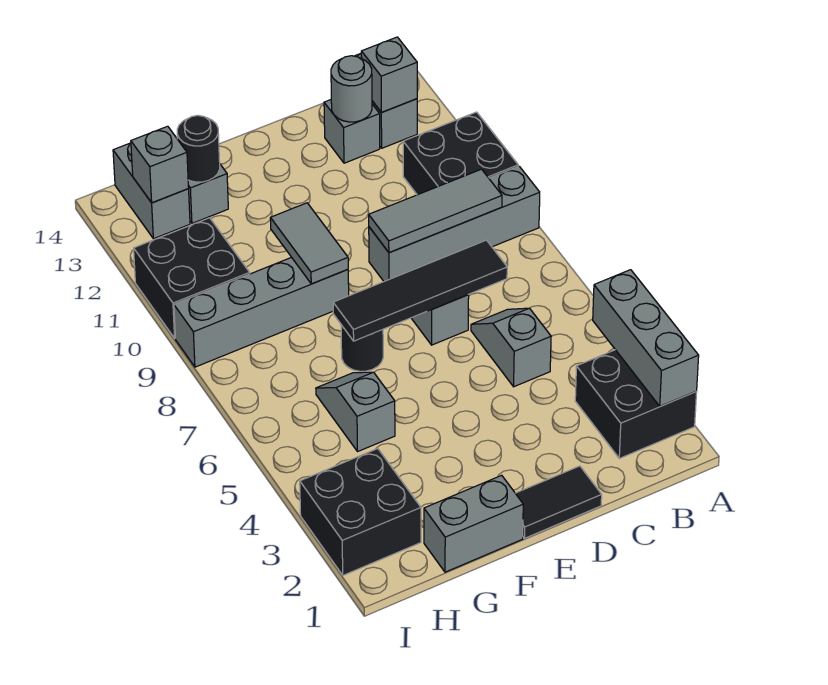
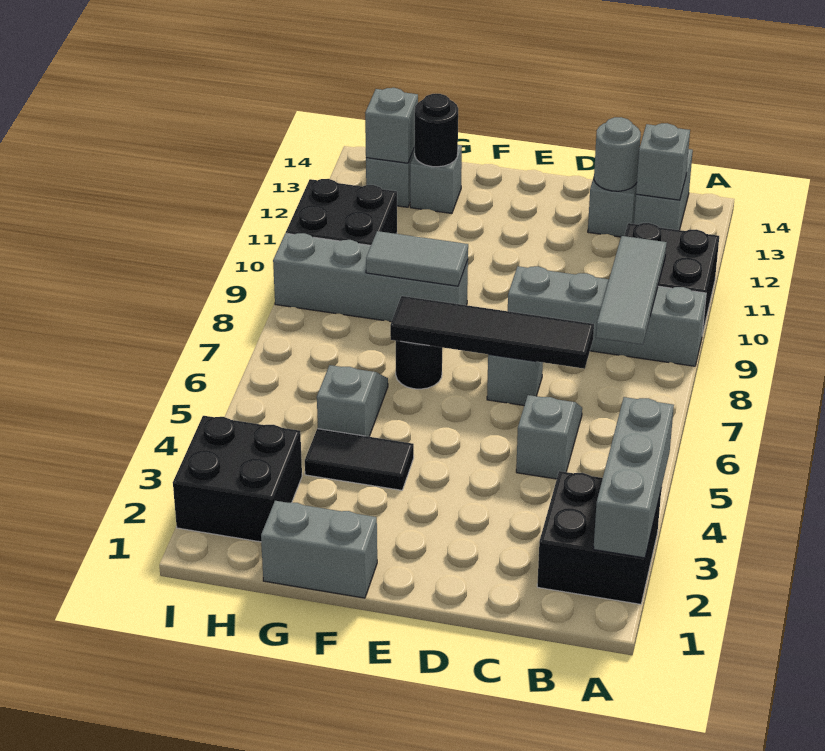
grey tile B9:D9 level 2 -> grey tile B8:B10 level 2
black tile D1:E1 level 1 -> black tile F4:G4 level 1
grey tile F9:F10 level 2 -> grey tile F9:G9 level 2

